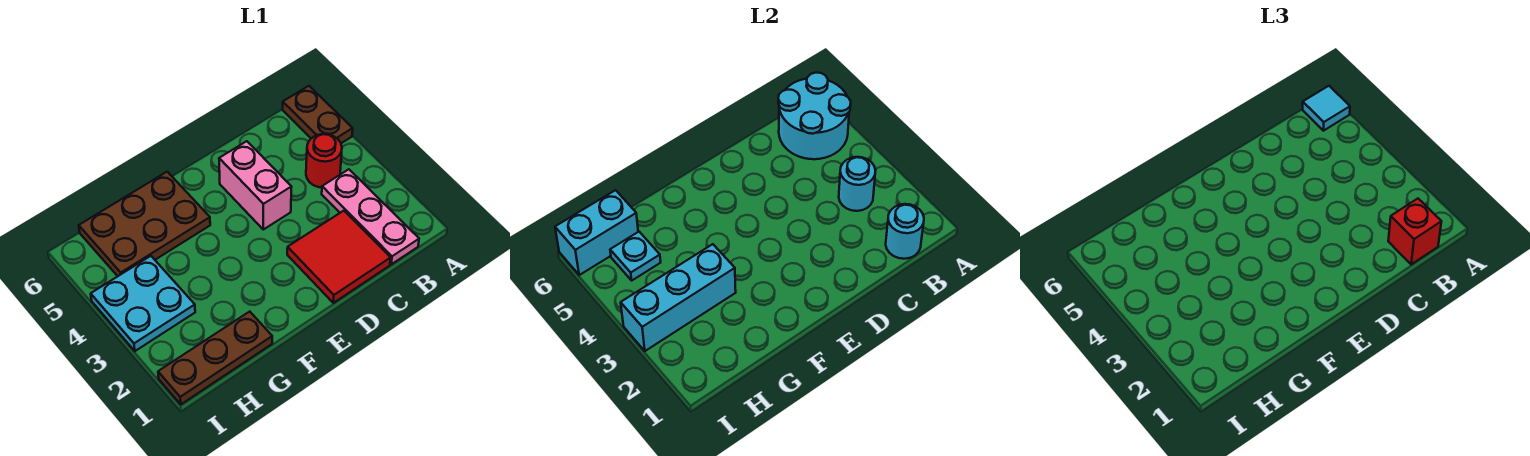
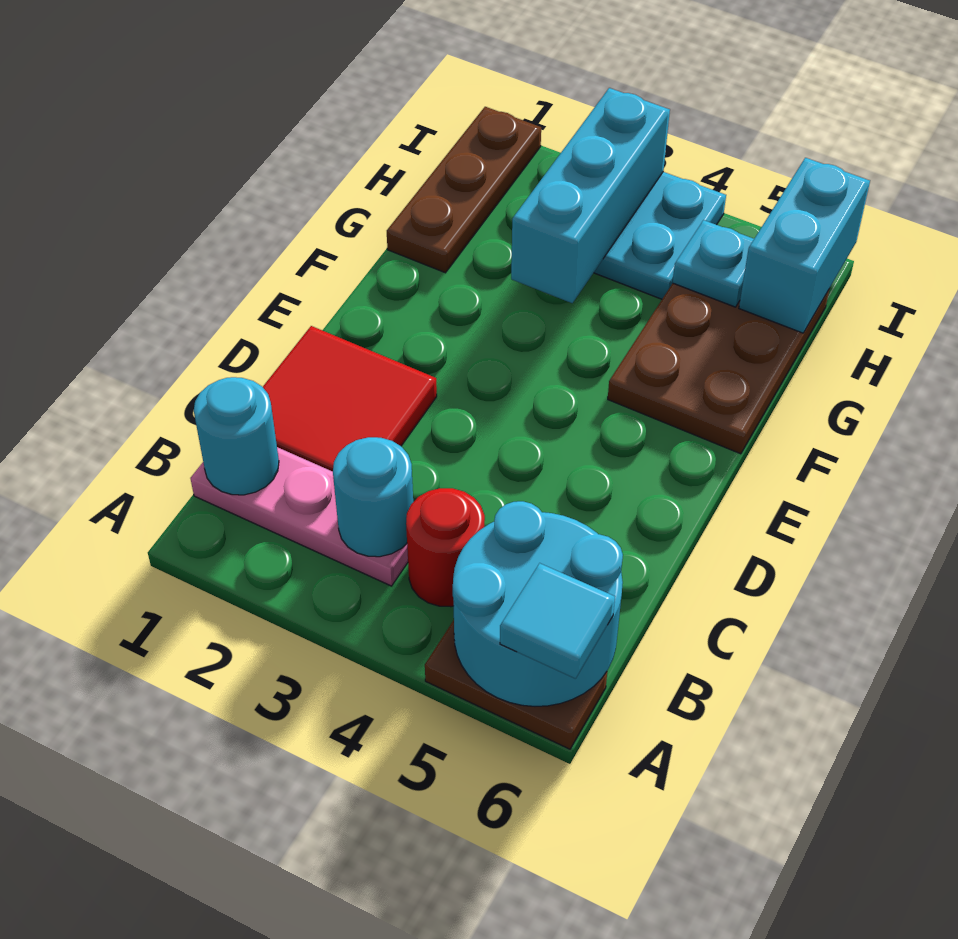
red brick B1 level 3 -> none
pink brick D4:D5 level 1 -> none

